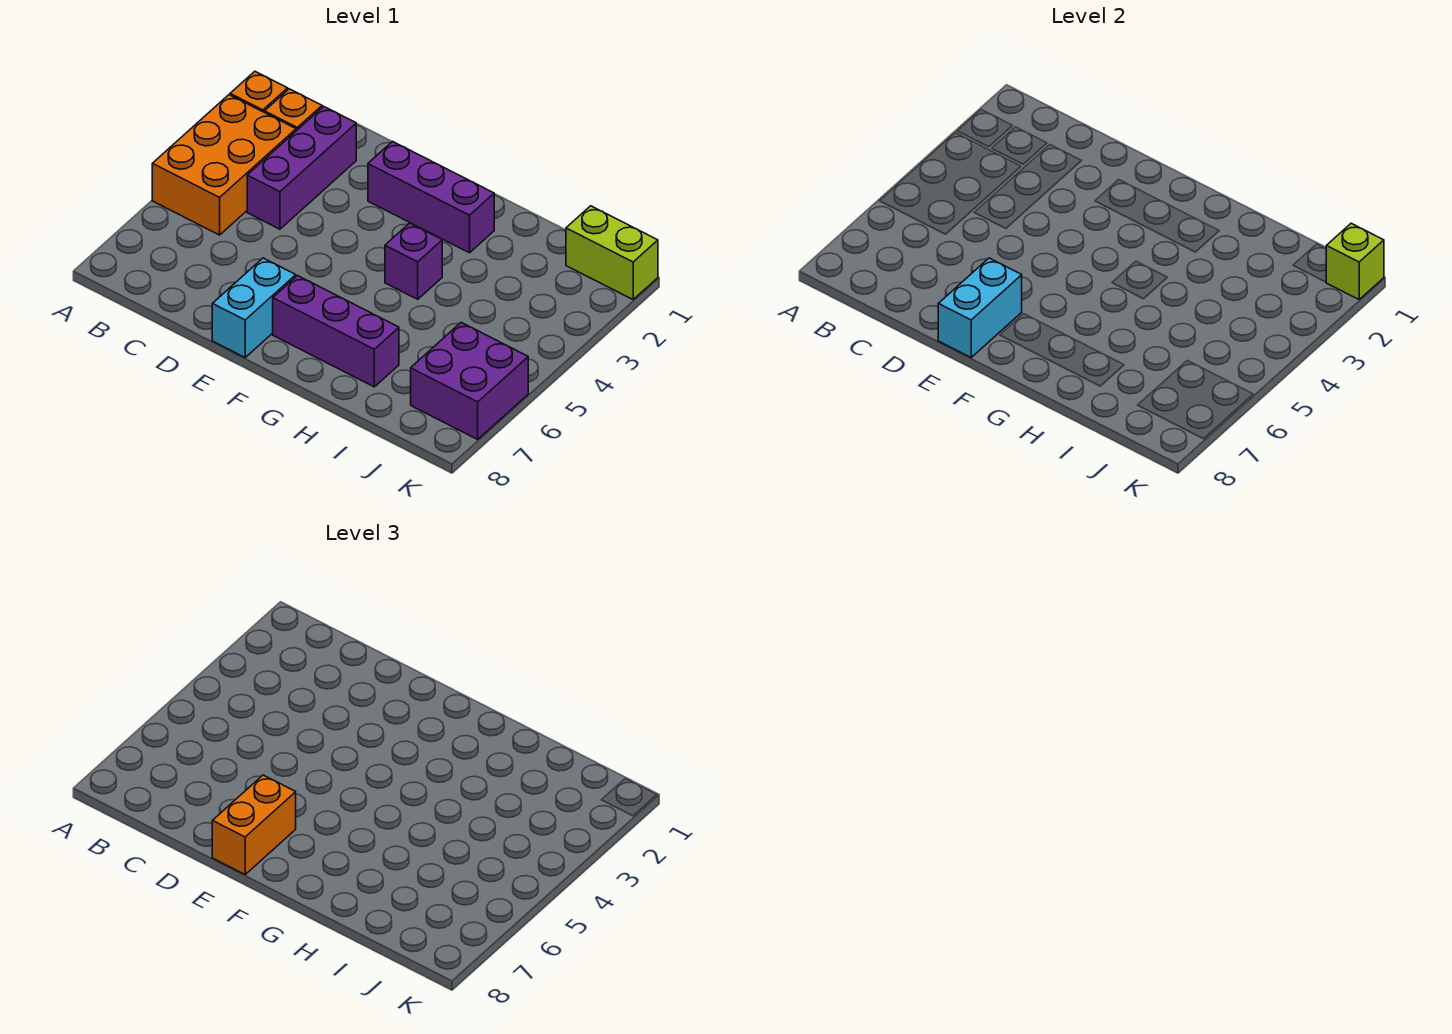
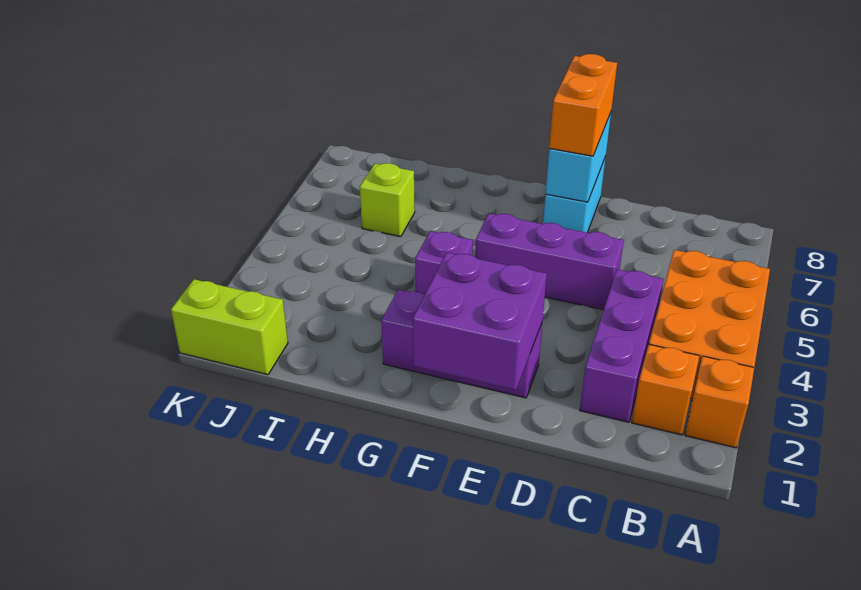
purple brick F7:H7 level 1 -> purple brick D5:F5 level 1
purple brick J6:K7 level 1 -> purple brick E1:F2 level 2
lime brick K1 level 2 -> lime brick I6 level 1

